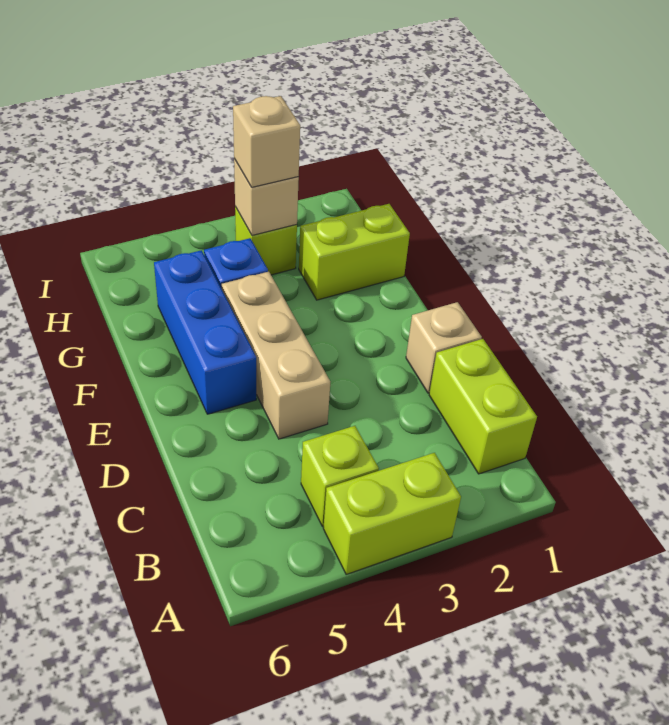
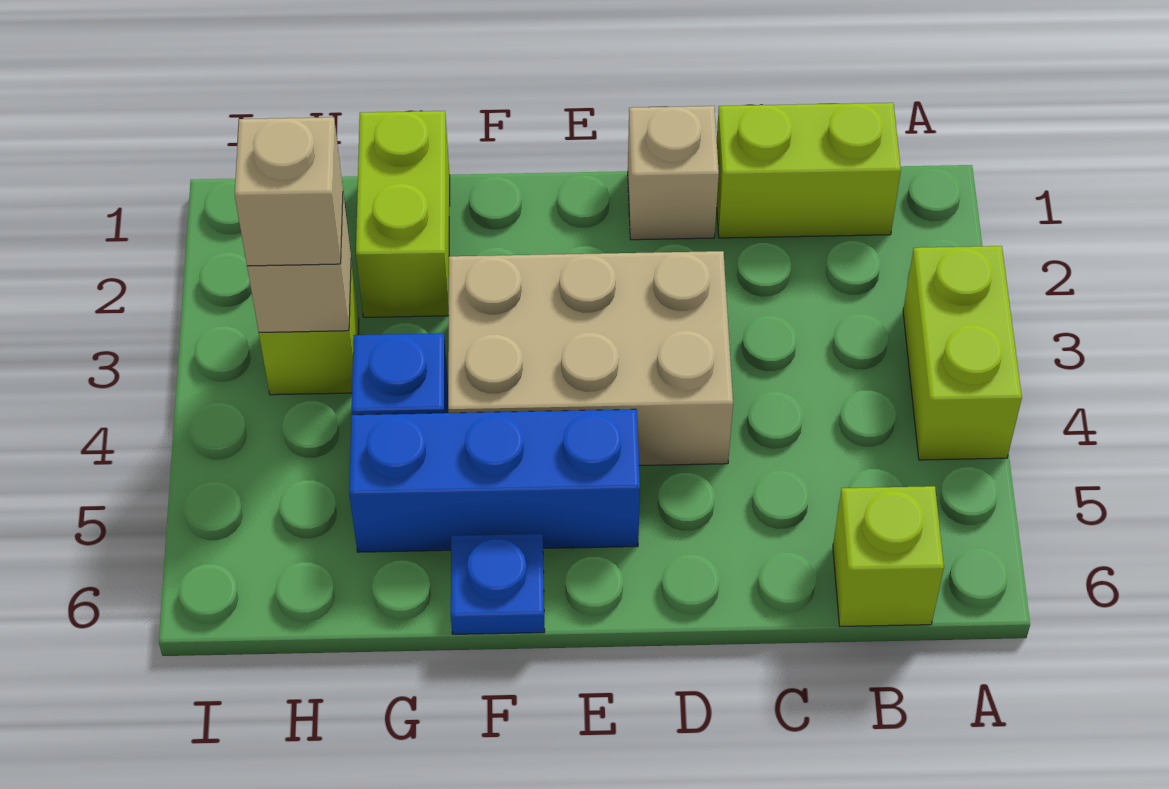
lime brick B4 level 1 -> lime brick B6 level 1
tan brick D4:F4 level 1 -> tan brick D3:F4 level 1
none -> blue plate F6 level 1

